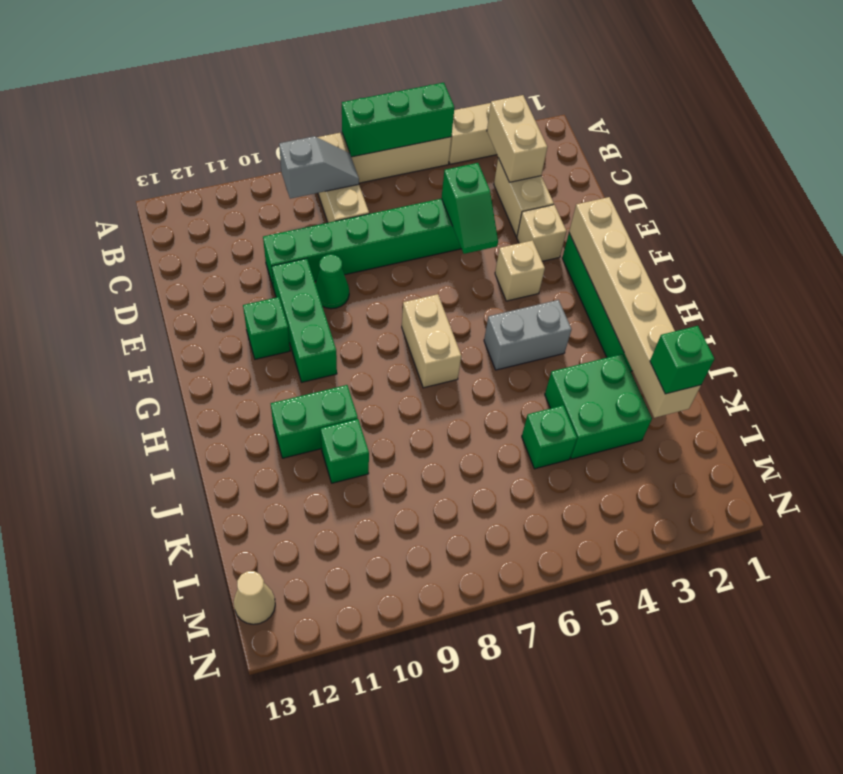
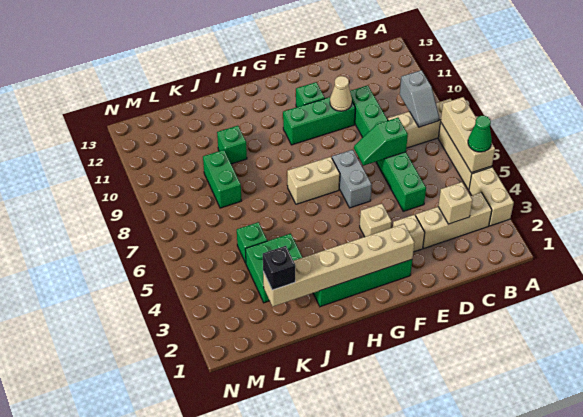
green brick A5:A7 level 2 -> tan brick A5:A7 level 2
tan brick B3:C3 level 2 -> tan brick C3 level 2
tan brick C3:D3 level 1 -> tan brick B3:D3 level 1
green slope D5:E5 level 2 top D -> green slope D7:E7 level 2 top D
green cone E9 level 1 -> green cone A5 level 3
grey brick H4:H5 level 1 -> grey brick F6:F7 level 1
green brick I10:I11 level 1 -> green brick K8:K9 level 1
green brick K2 level 3 -> black brick K2 level 3
tan cone M13 level 1 -> tan cone E10 level 2

